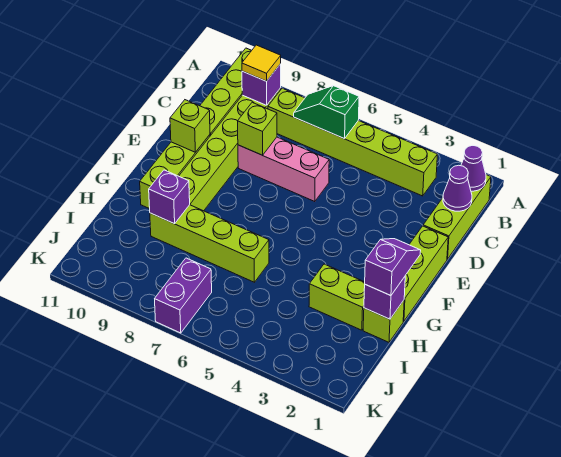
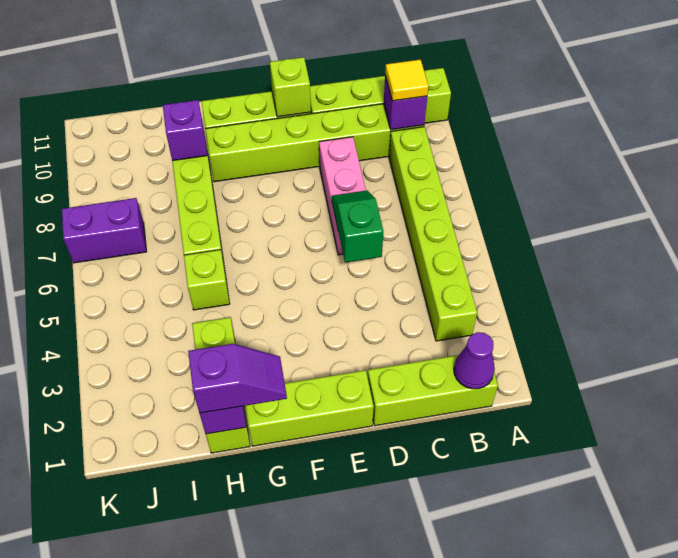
green slope B6:B7 level 2 top 6 -> green slope D5:D6 level 2 top 5
purple cone C1 level 2 -> none
lime brick D8 level 2 -> lime brick H5 level 1

